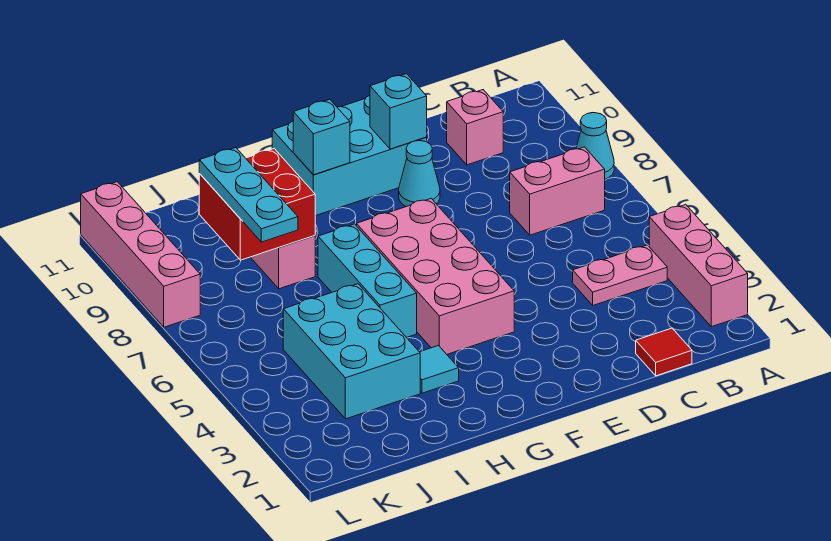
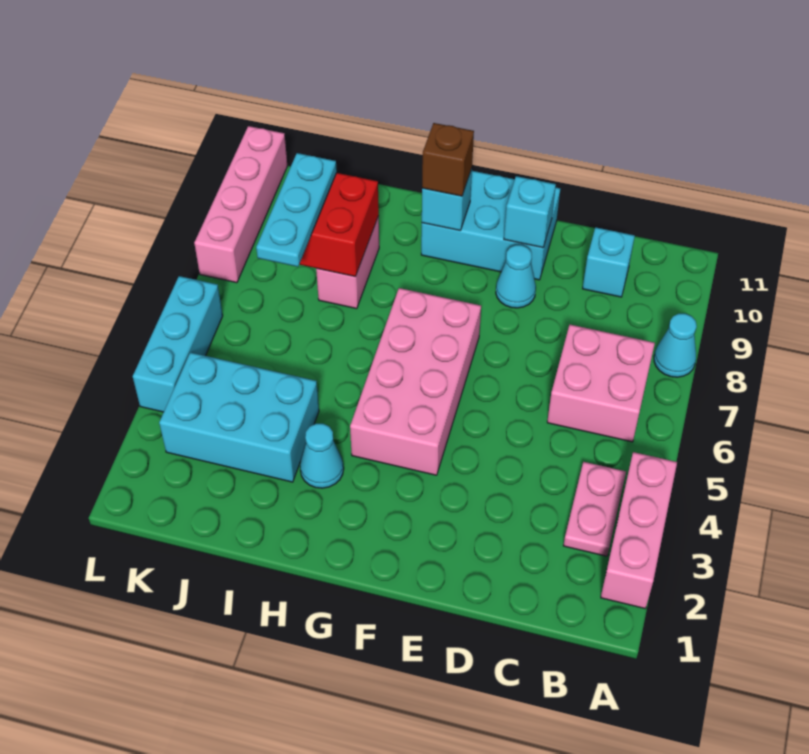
pink plate B4:C4 level 1 -> pink plate B3:B4 level 1
pink brick B7:C7 level 1 -> pink brick B6:C7 level 1
red tile C1 level 1 -> none
pink brick C10 level 1 -> cyan brick C10 level 1
none -> brown brick G10 level 3
cyan tile H3 level 1 -> cyan cone H3 level 1
cyan brick H5:H7 level 1 -> cyan brick L4:L6 level 1
cyan brick I3:J5 level 1 -> cyan brick I3:K4 level 1

